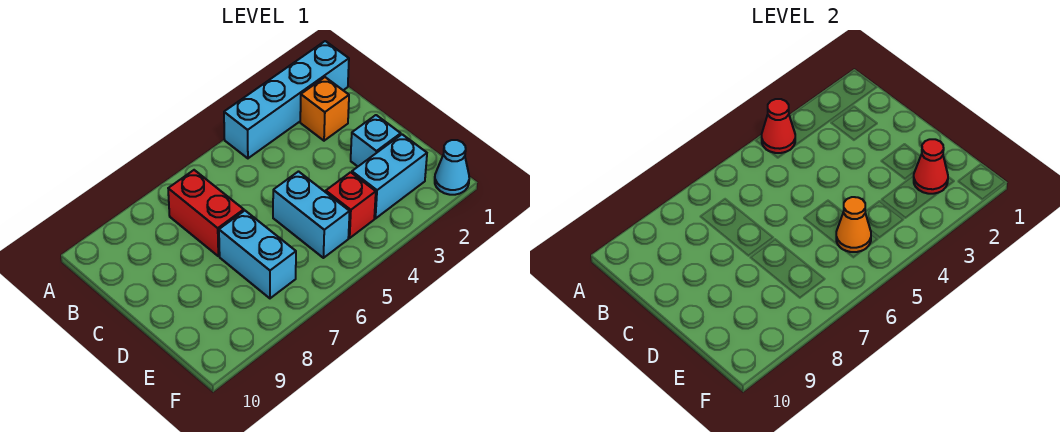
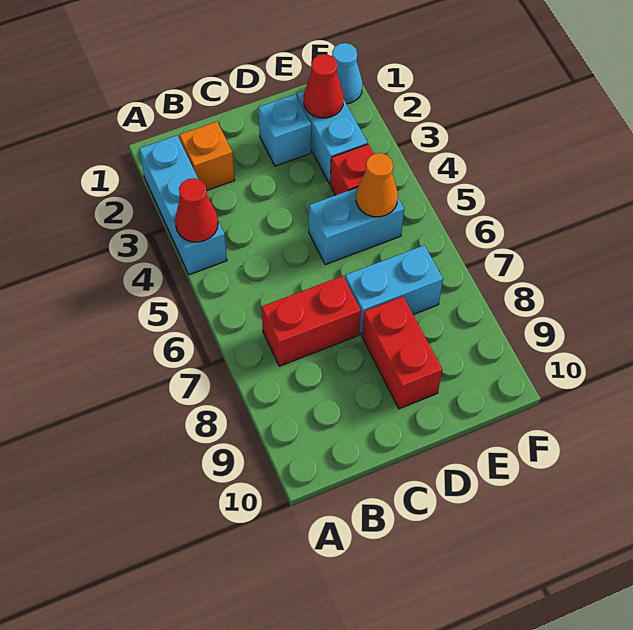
cyan brick A1:A4 level 1 -> cyan brick A2:A4 level 1
none -> red brick D8:D9 level 1

